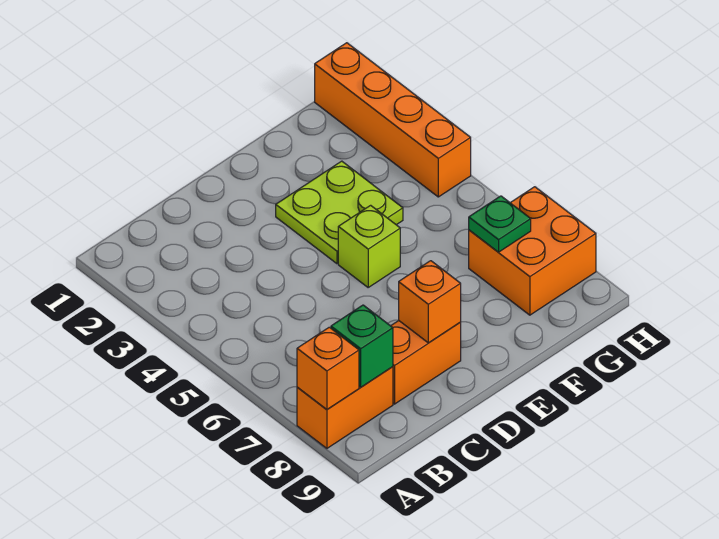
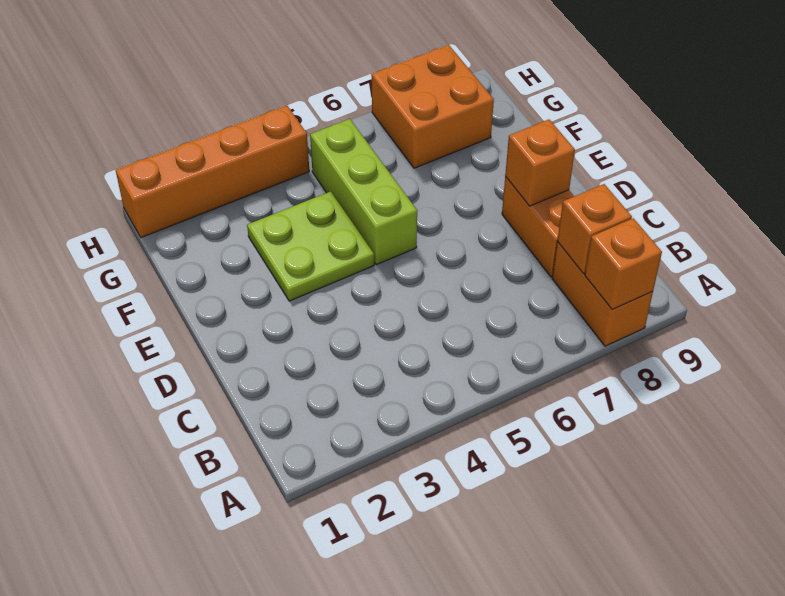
green brick B8 level 2 -> orange brick B8 level 2
lime brick E5 level 1 -> lime brick E5:G5 level 1
green plate G7 level 2 -> none

